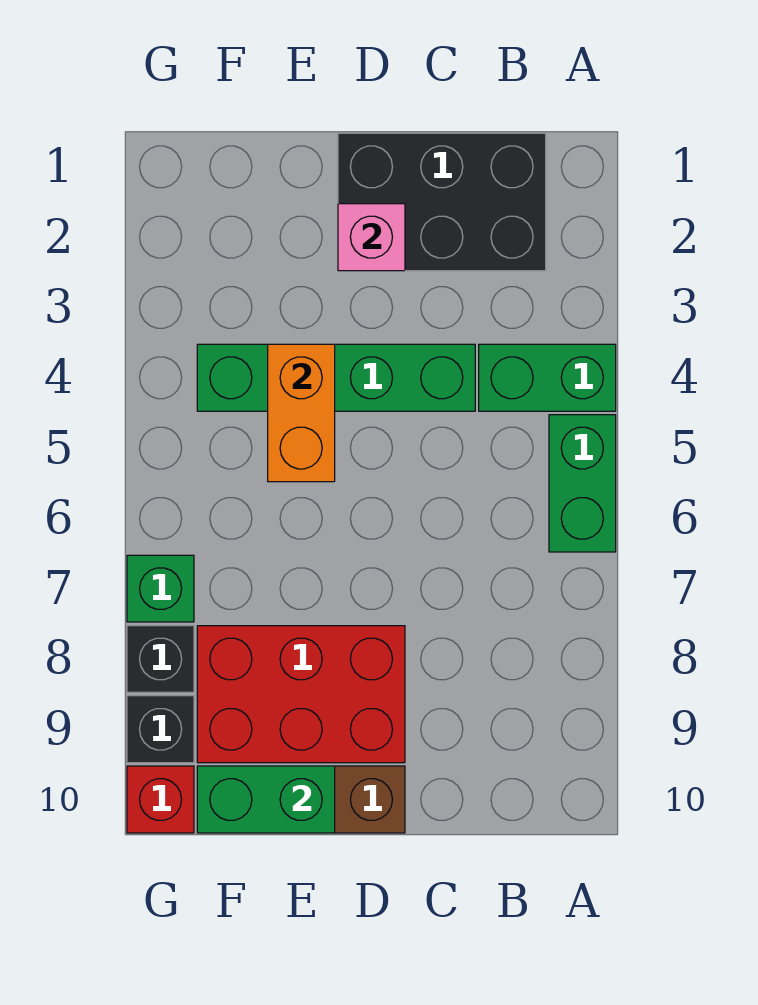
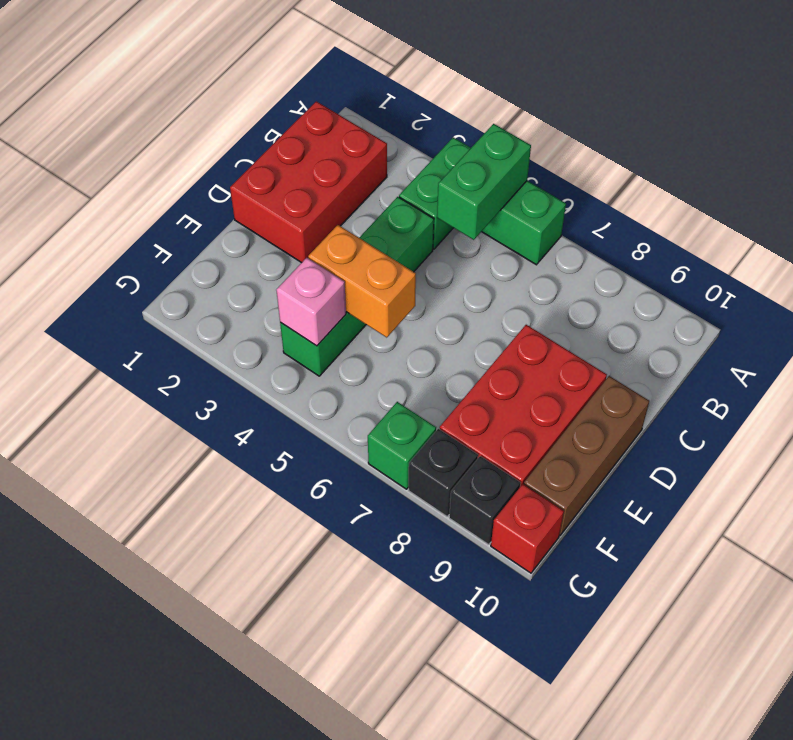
black brick B1:D2 level 1 -> red brick B1:D2 level 1
pink brick D2 level 2 -> pink brick F4 level 2
green brick E10:F10 level 2 -> green brick A5:B5 level 2

